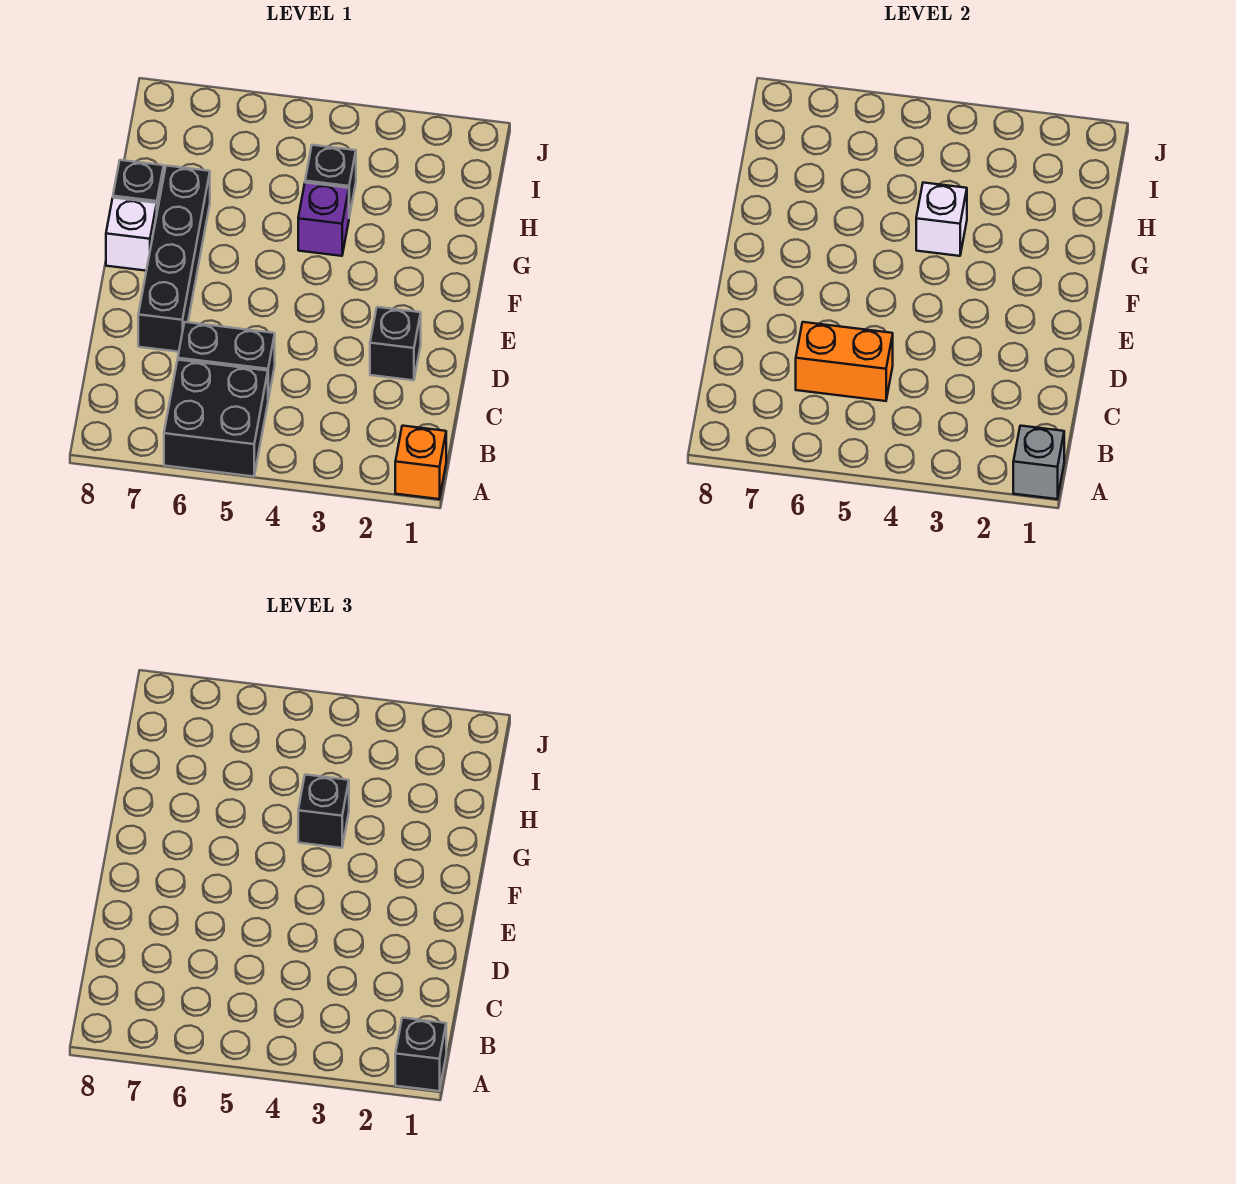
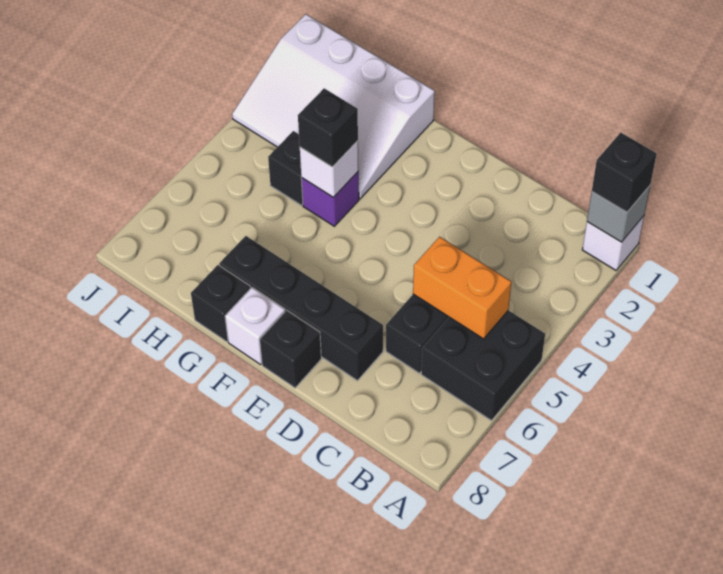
orange brick A1 level 1 -> white brick A1 level 1
orange brick C5:C6 level 2 -> orange brick B5:C5 level 2
black brick D2 level 1 -> black brick E8 level 1
none -> white slope G1:J3 level 1 top 1

